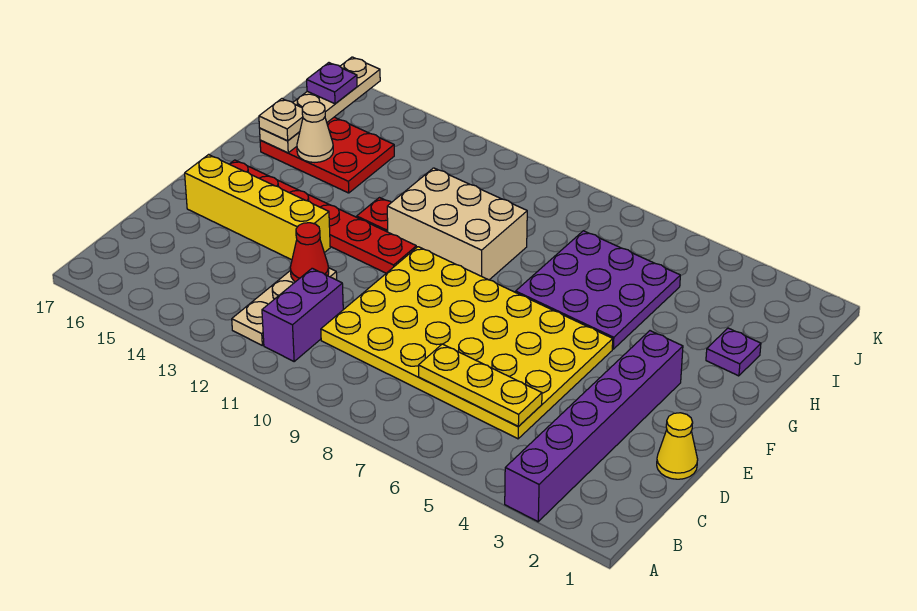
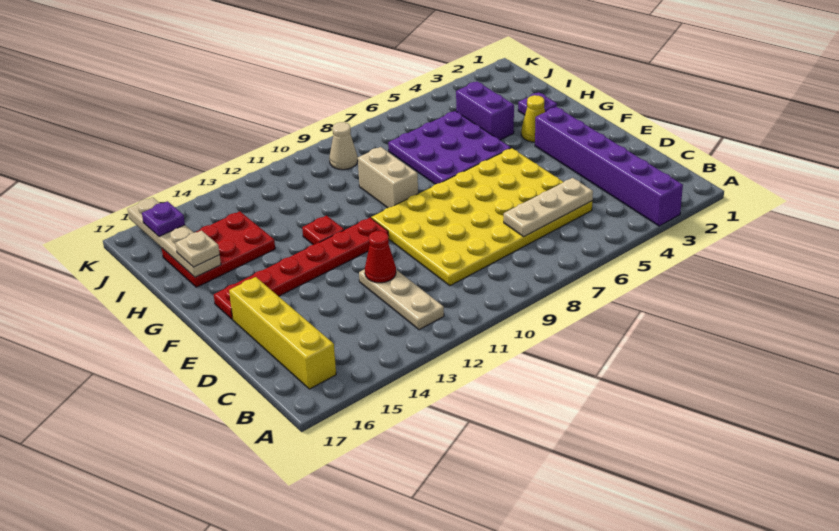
purple brick B11:C11 level 1 -> purple brick H4:I4 level 1
yellow plate C5:C7 level 2 -> tan plate C5:C7 level 2
yellow cone D1 level 1 -> yellow cone G3 level 1
yellow brick E13:E16 level 1 -> yellow brick B16:E16 level 1
tan brick G9:H11 level 1 -> tan brick G9:H9 level 1
tan cone H15 level 2 -> tan cone J9 level 1

